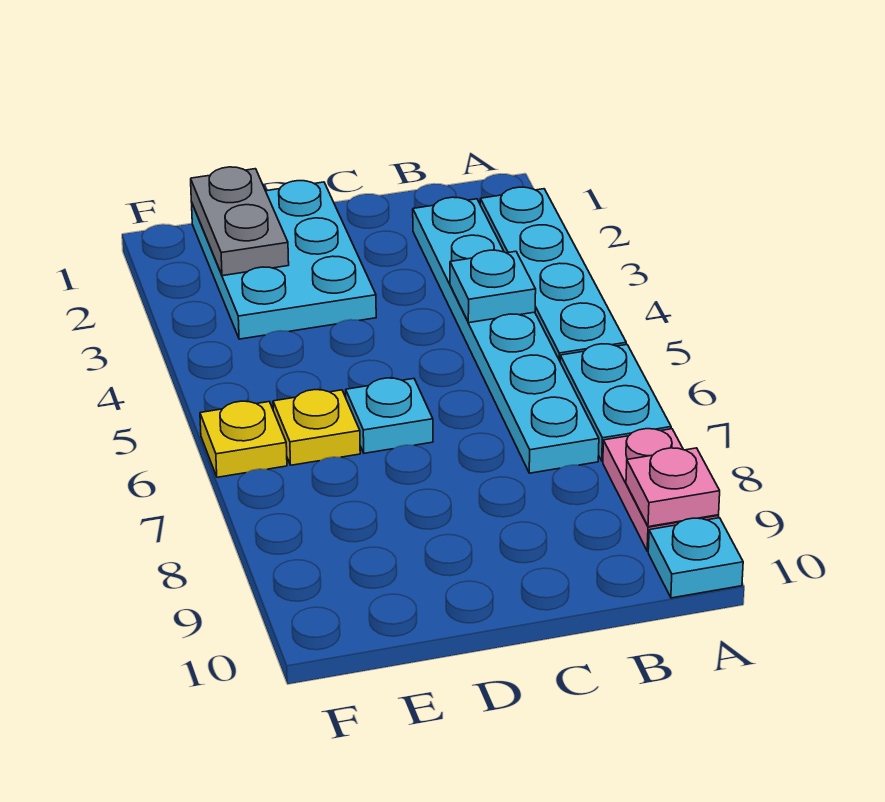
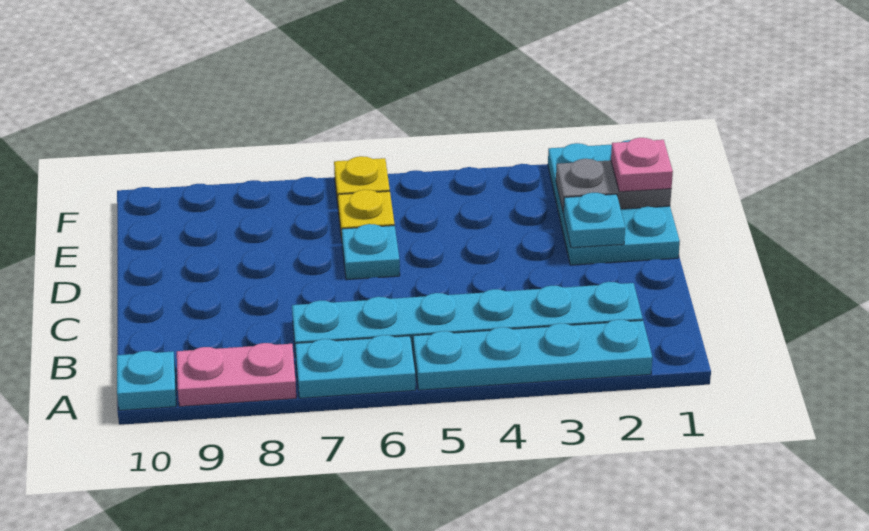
pink plate A9 level 2 -> pink plate E1 level 3
cyan plate B4 level 2 -> cyan plate D2 level 2
cyan plate D1:E3 level 1 -> cyan plate D1:F2 level 1

